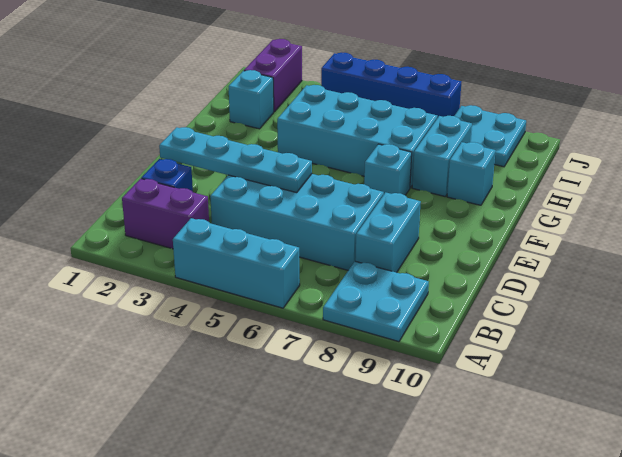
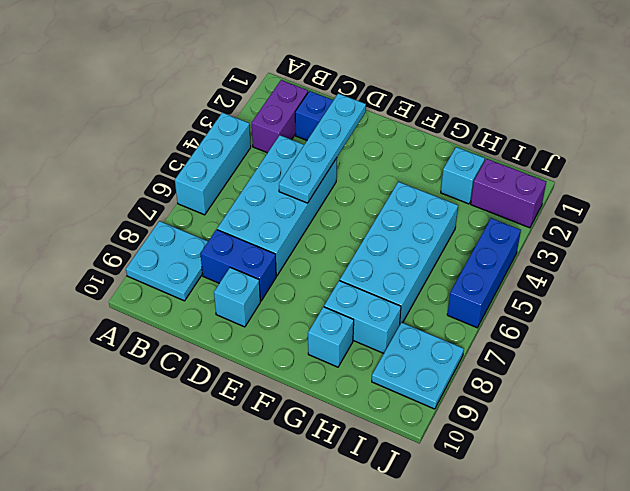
cyan brick C8:D8 level 1 -> blue brick C8:D8 level 1
cyan brick F7 level 1 -> cyan brick D9 level 1
blue brick J4:J7 level 1 -> blue brick J4:J6 level 1

